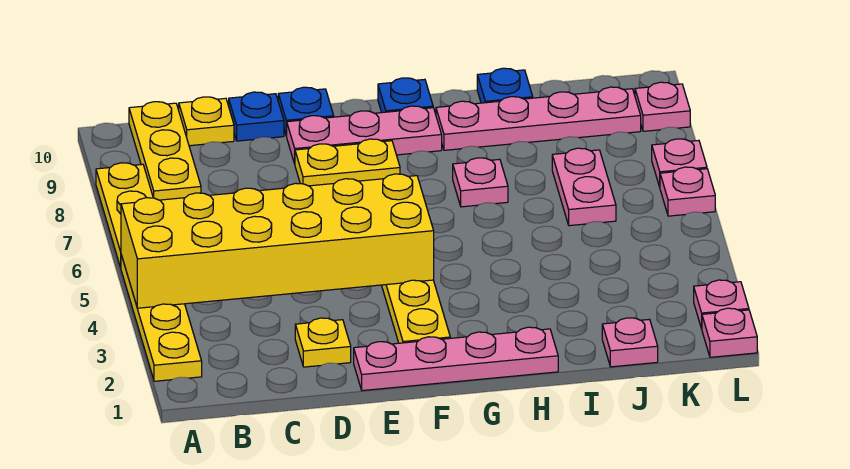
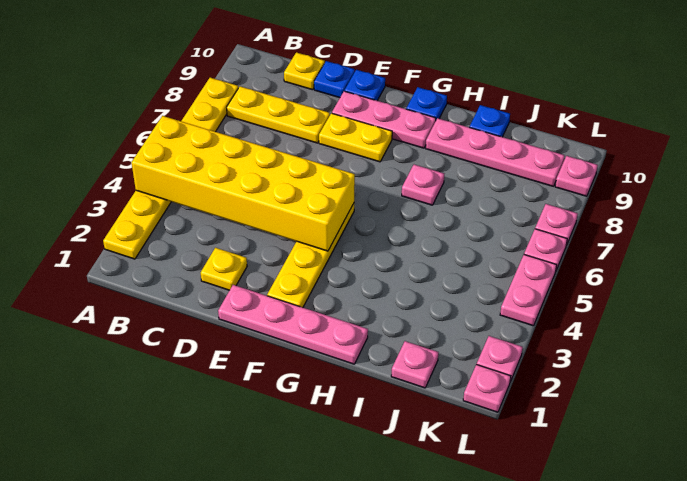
yellow plate B8:B10 level 1 -> yellow plate B8:D8 level 1
pink plate J6:J7 level 1 -> pink plate L4:L5 level 1

